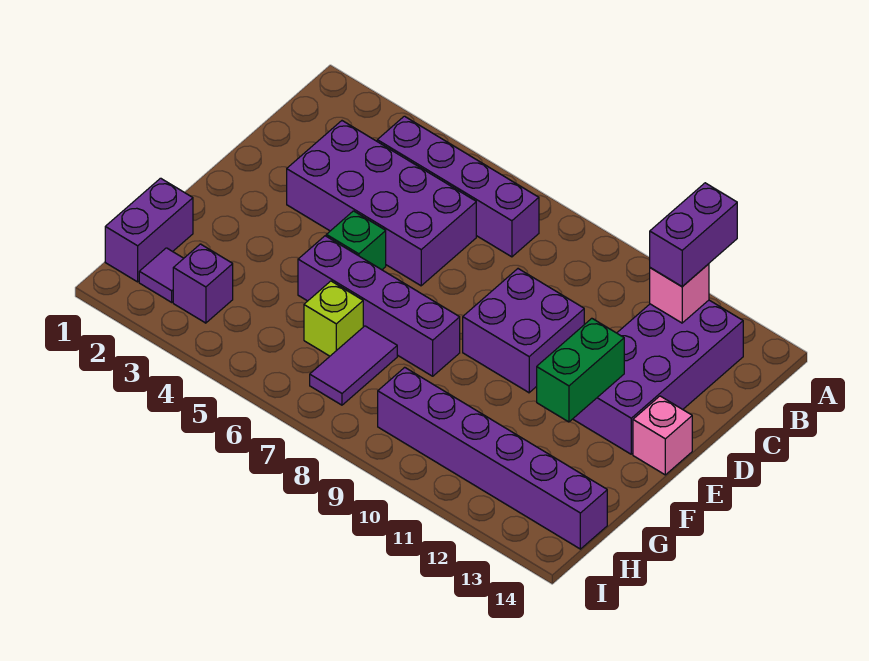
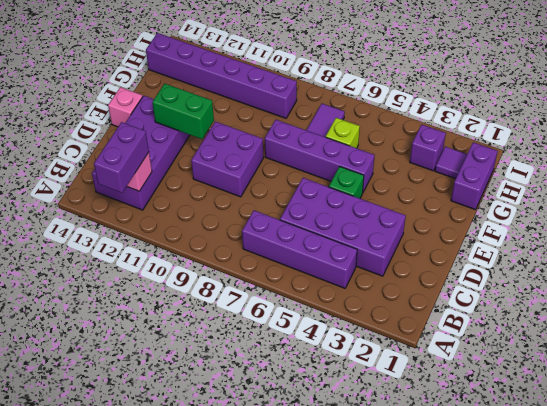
green brick E12:F12 level 2 -> green brick E11:E12 level 2

